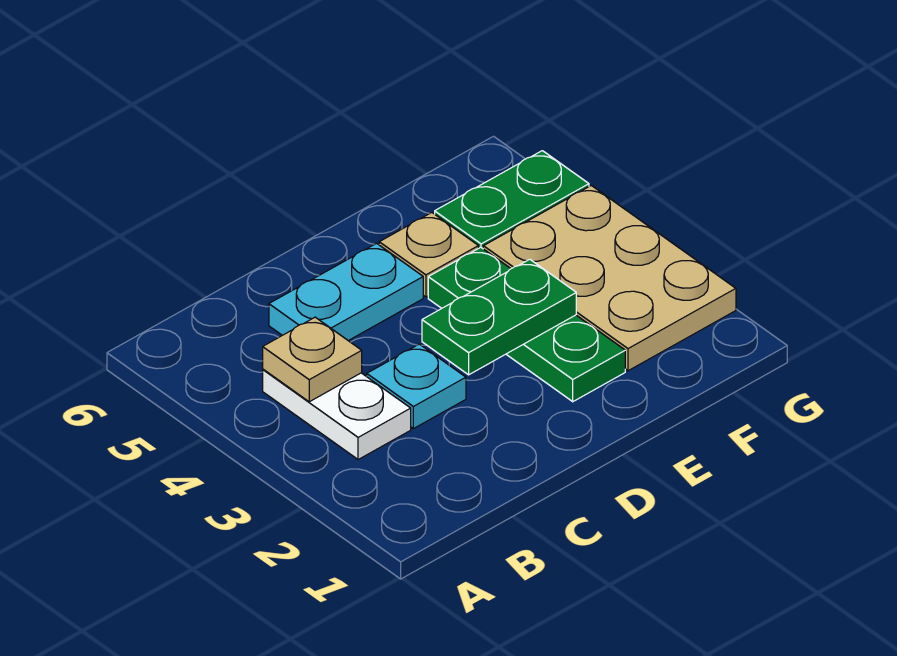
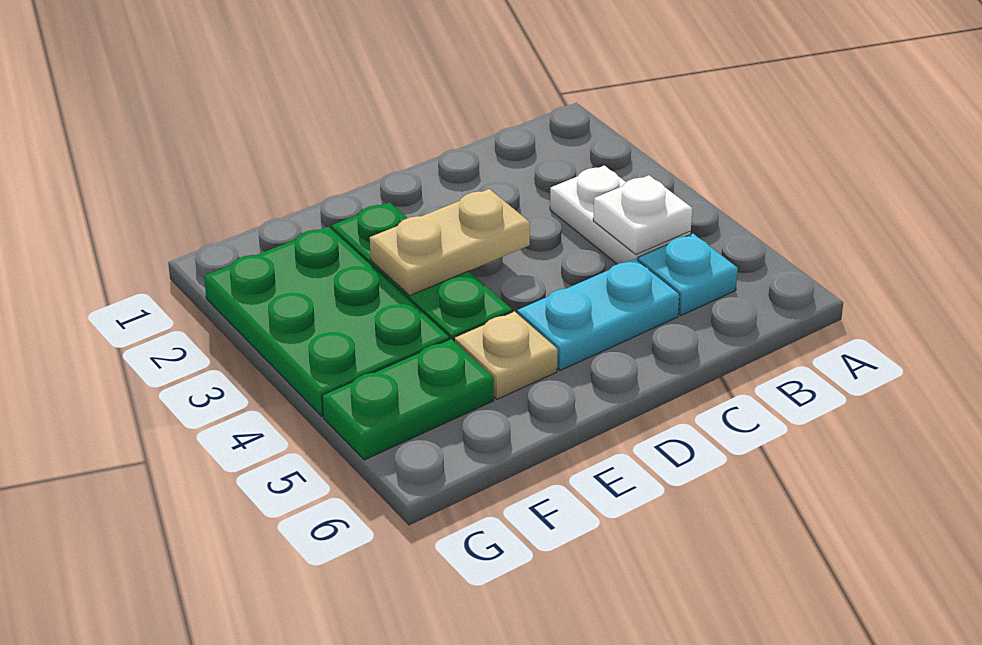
tan plate B4 level 2 -> white plate B4 level 2
cyan plate C3 level 1 -> cyan plate B5 level 1
green plate D3:E3 level 2 -> tan plate D3:E3 level 2
tan plate F2:G4 level 1 -> green plate F2:G4 level 1

